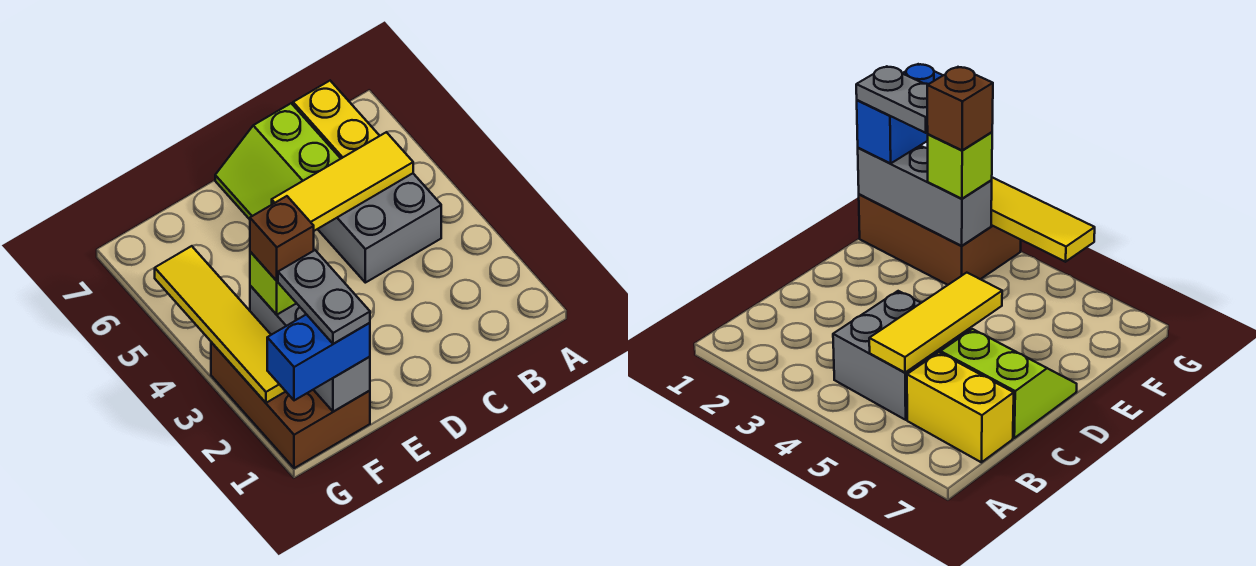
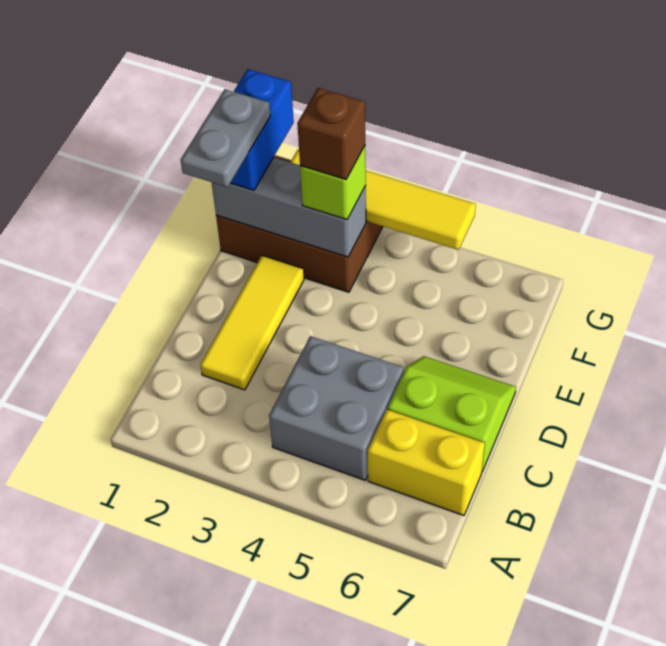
yellow tile B5:D5 level 2 -> yellow tile C2:E2 level 1
grey plate F1:F2 level 4 -> grey plate E1:F1 level 4

